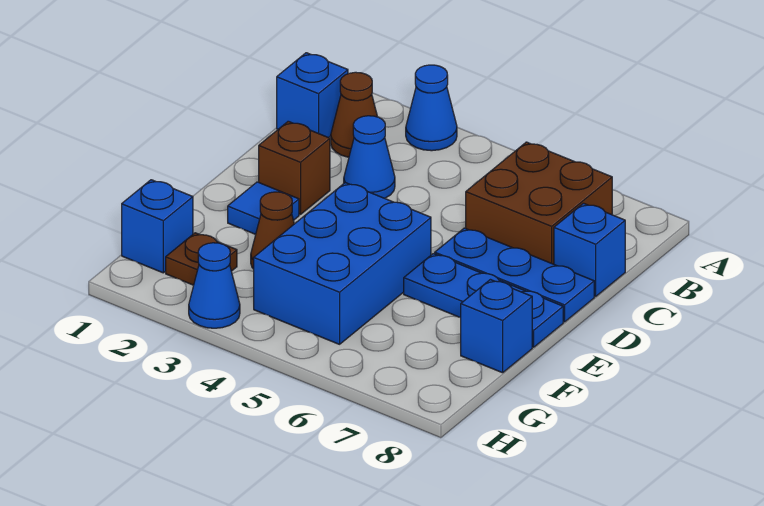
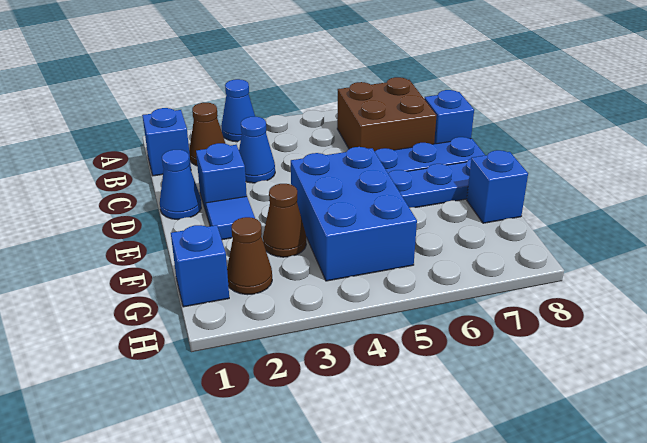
brown brick D2 level 1 -> blue brick D2 level 1
brown plate G2 level 1 -> brown cone G2 level 1
blue cone H3 level 1 -> blue cone D1 level 1

